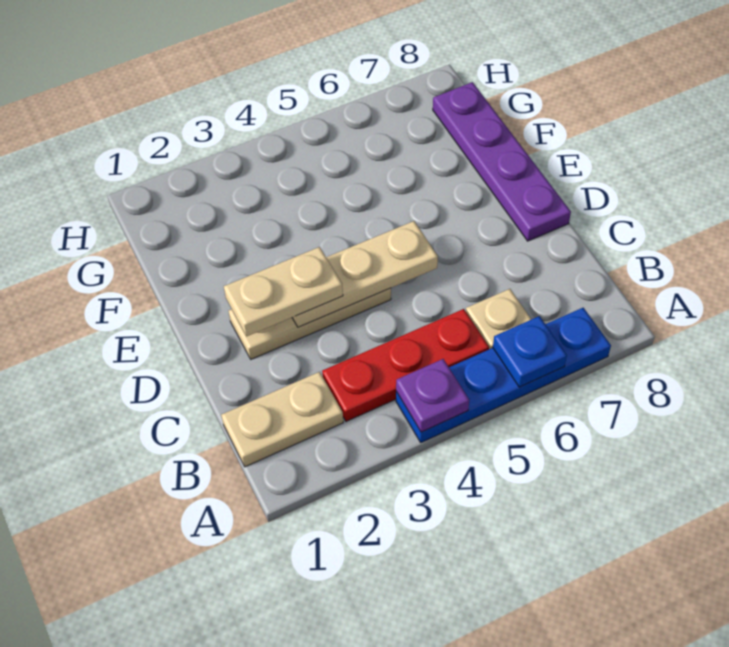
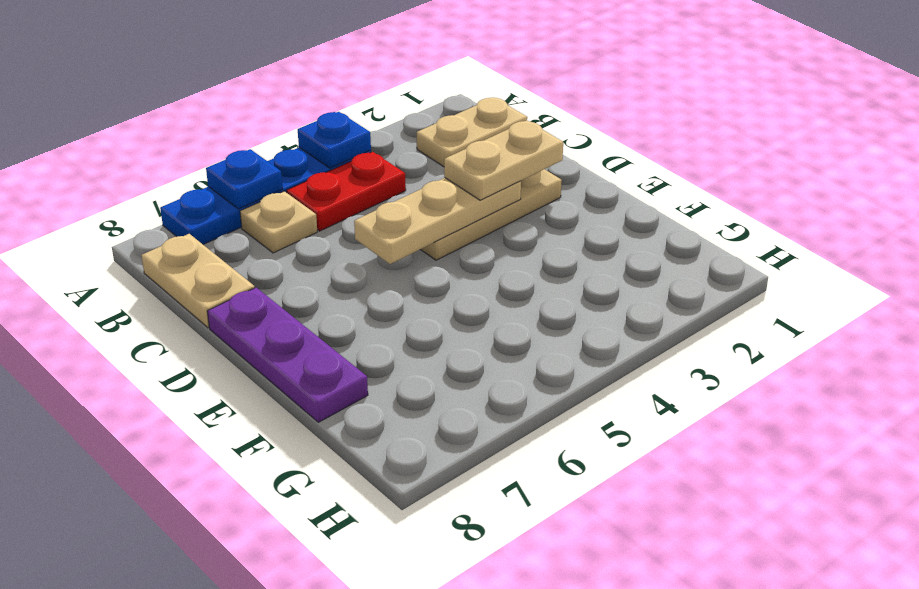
purple plate A4 level 2 -> blue plate A4 level 2
red plate B3:B5 level 1 -> red plate B4:B5 level 1
none -> tan plate B8:C8 level 1
purple plate D8:G8 level 1 -> purple plate D8:F8 level 1

